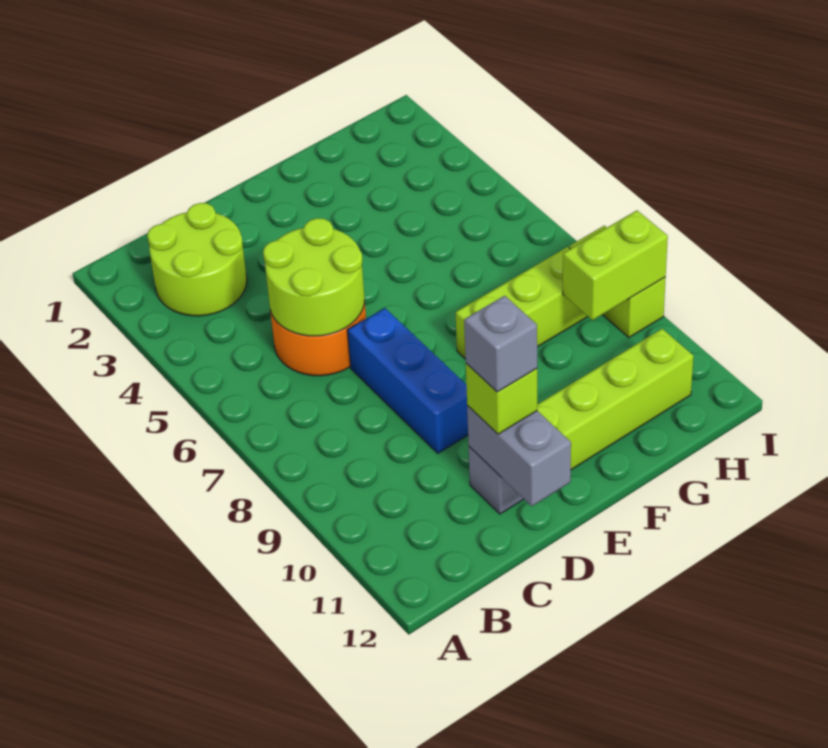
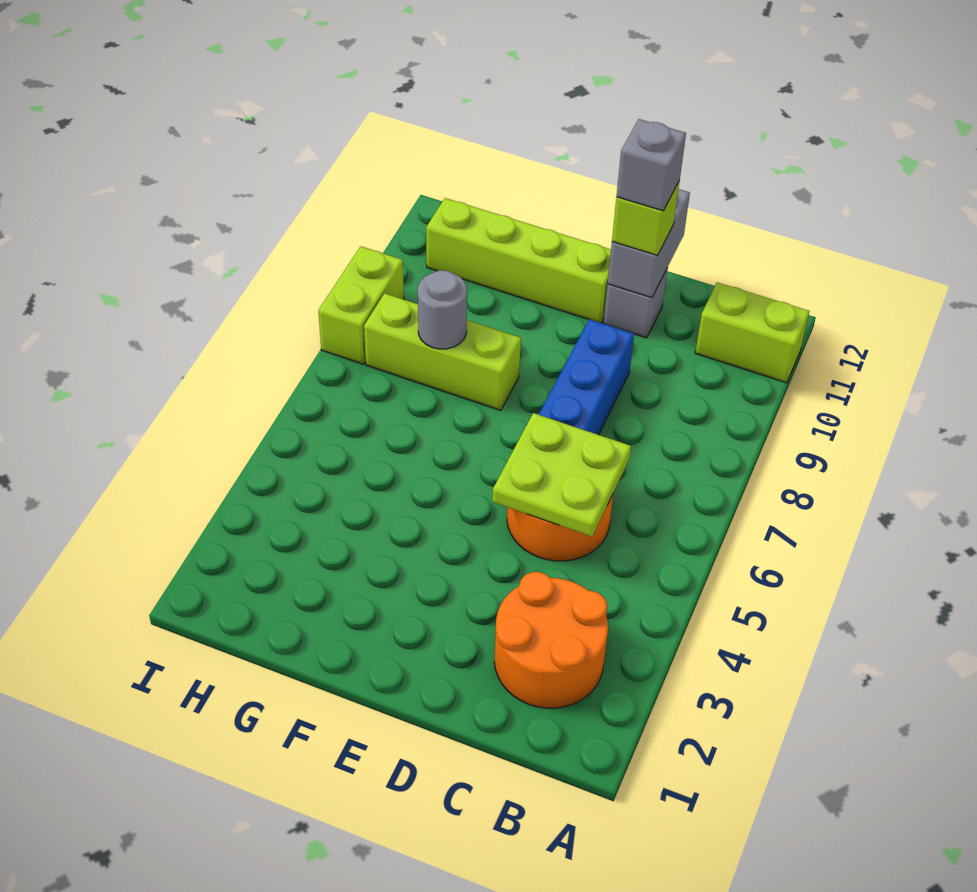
lime round brick B2:C3 level 1 -> orange round brick B2:C3 level 1
lime round brick C5:D6 level 2 -> lime plate C5:D6 level 2
none -> grey round brick G8 level 2
lime brick H9:I9 level 2 -> lime brick A11:B11 level 1

